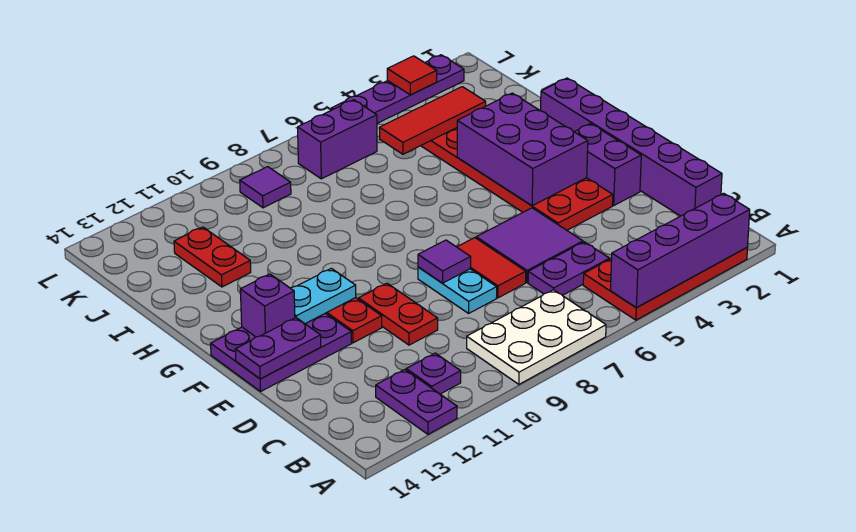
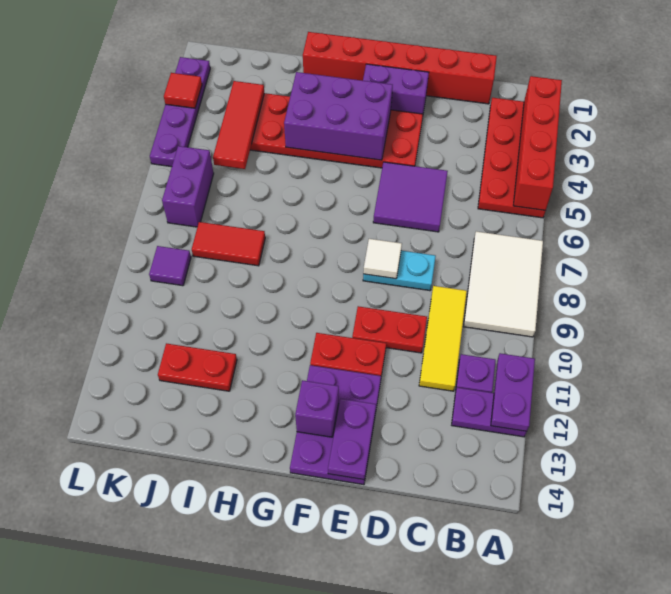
purple brick A2:A5 level 2 -> red brick A2:A5 level 2
white plate A7:B9 level 1 -> white tile A7:B9 level 1
purple brick C1:H1 level 1 -> red brick C1:H1 level 1
purple plate C5:C6 level 1 -> purple plate A11:A12 level 2
none -> yellow tile C9:C11 level 1
red tile D7:E7 level 1 -> red tile I8:J8 level 1
purple tile E8 level 2 -> white tile E8 level 2
cyan plate F11:F12 level 2 -> none

